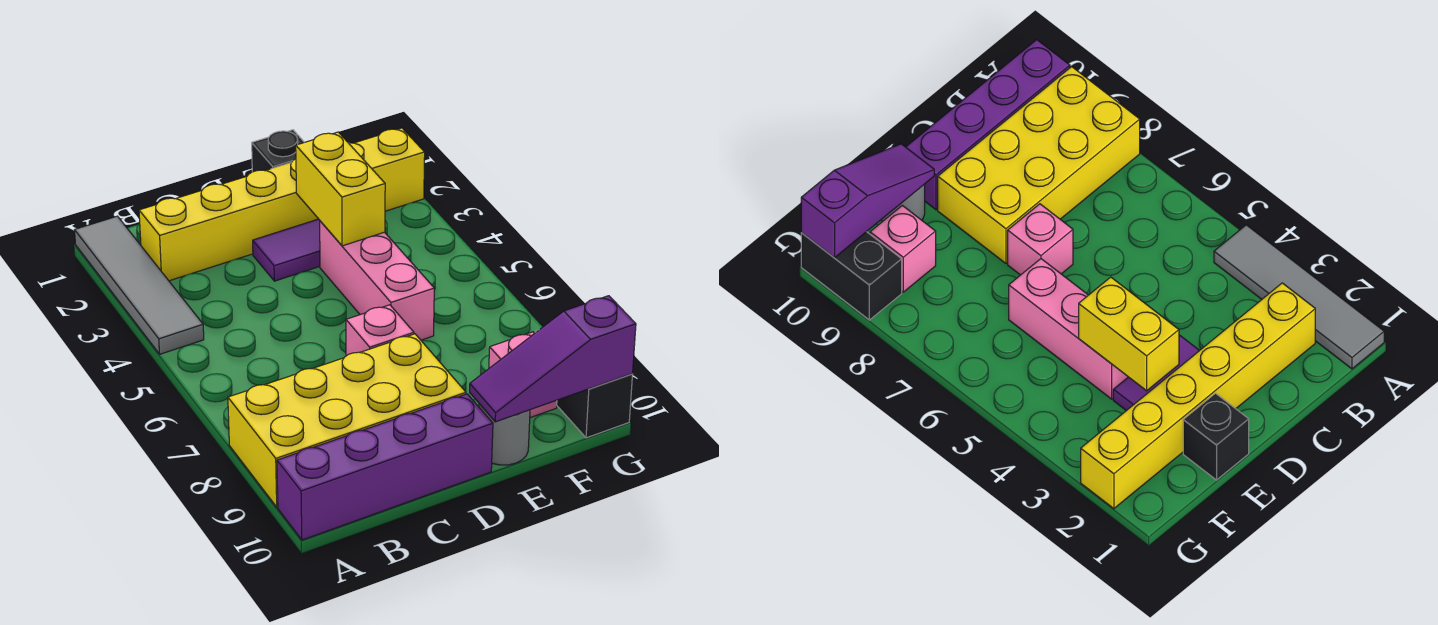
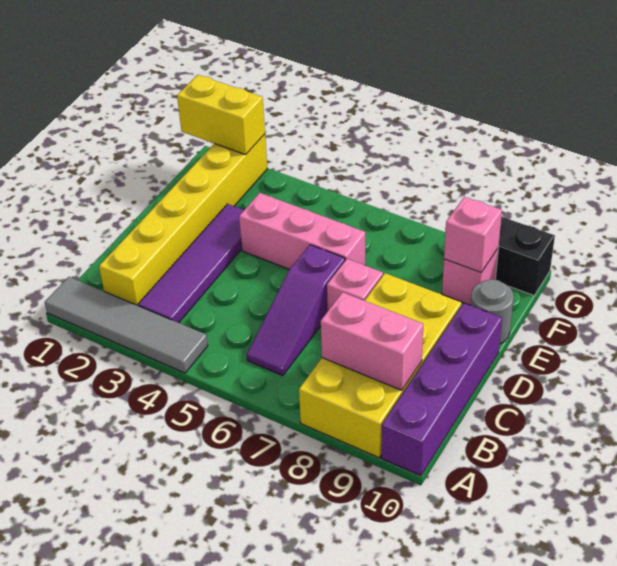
none -> pink brick B8:B9 level 2
purple tile D3:E3 level 1 -> purple tile B3:E3 level 1
black brick E1 level 1 -> none
yellow brick E3:E4 level 2 -> yellow brick G1:G2 level 2
purple slope E10:G10 level 2 top G -> purple slope B6:D6 level 1 top D
none -> pink brick F9 level 2

